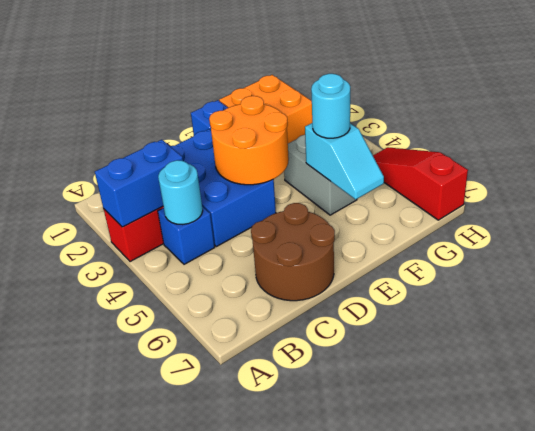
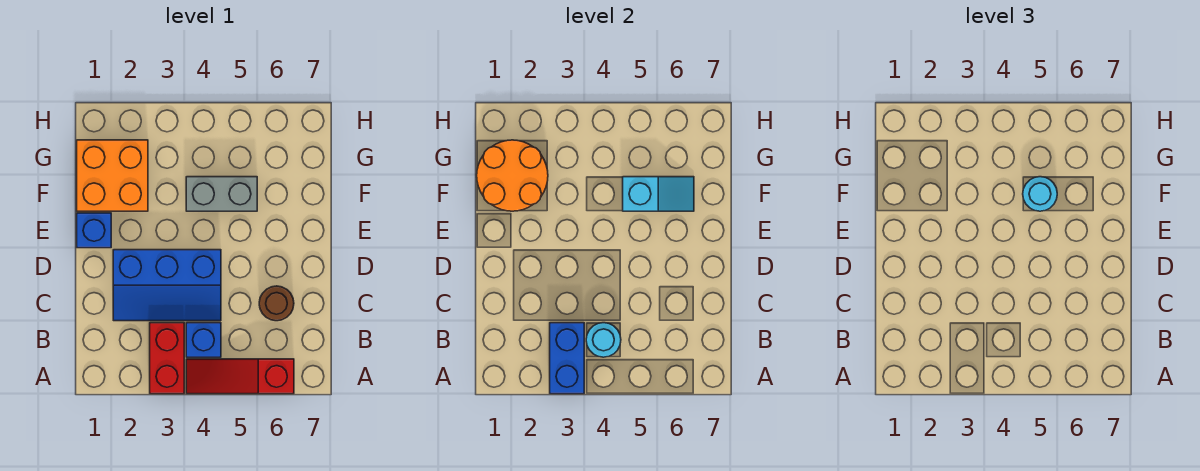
blue brick C2:D4 level 1 -> blue slope C2:D4 level 1 top D
brown round brick C6:D7 level 1 -> brown round brick C6 level 1
orange round brick D3:E4 level 2 -> orange round brick F1:G2 level 2
red slope H5:H7 level 1 top 7 -> red slope A4:A6 level 1 top 6

